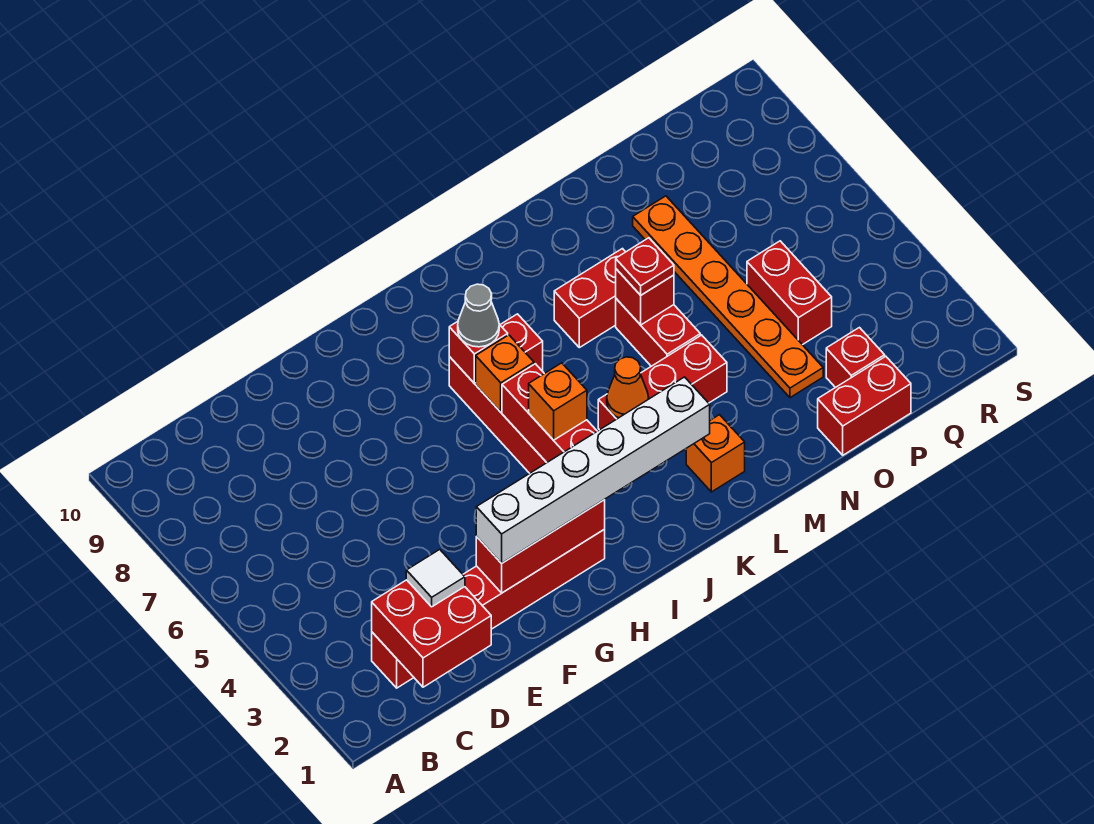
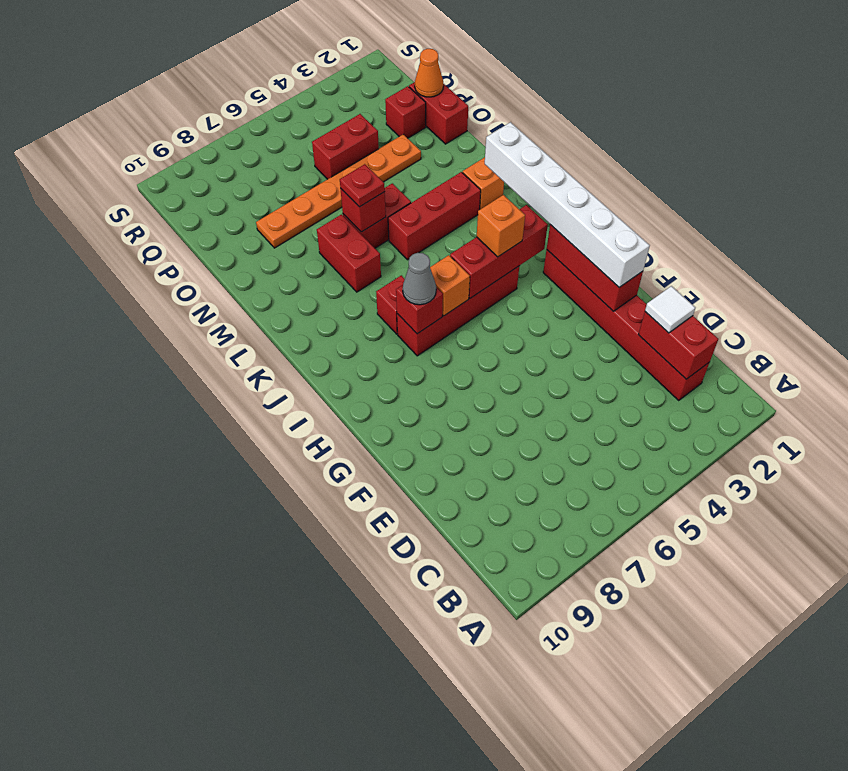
red brick C1:D2 level 2 -> red brick C2:D2 level 2
red brick K4:M4 level 1 -> red brick L3:L5 level 1
orange cone K4 level 2 -> orange cone P1 level 2

